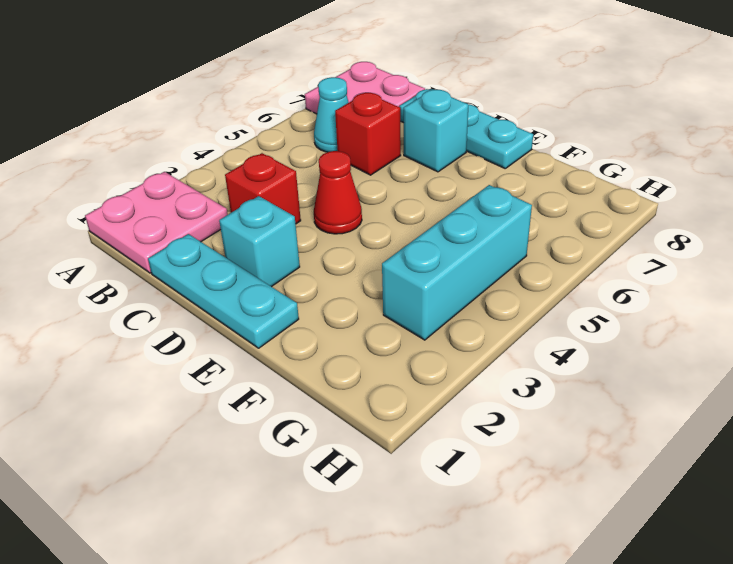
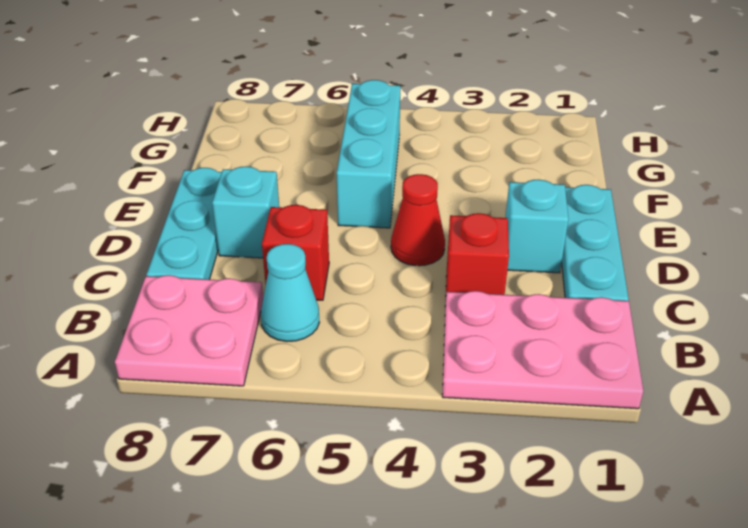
pink plate A1:B2 level 1 -> pink plate A1:B3 level 1
cyan brick G3:G5 level 1 -> cyan brick E5:G5 level 1

